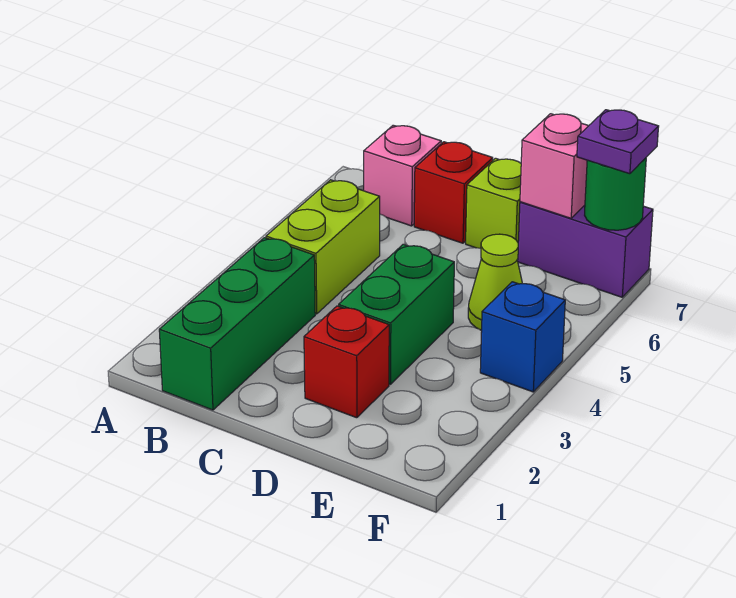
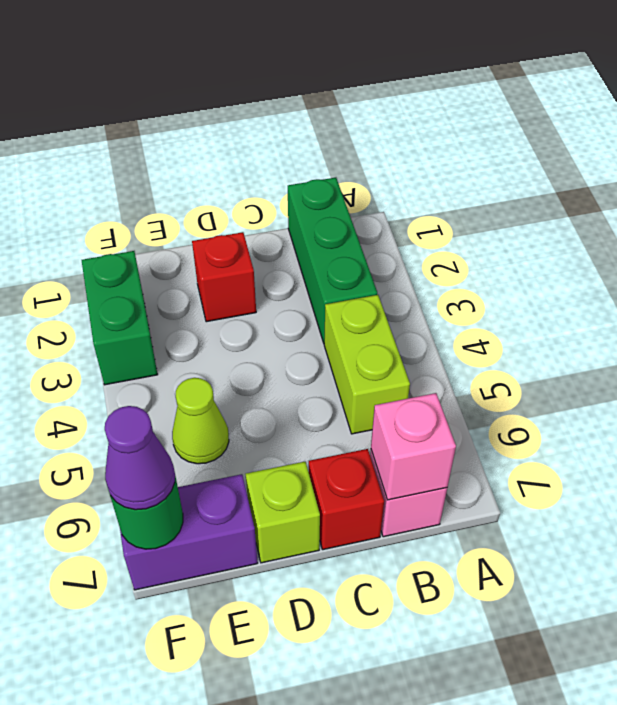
green brick D3:D4 level 1 -> green brick F2:F3 level 1
pink brick E7 level 2 -> pink brick B7 level 2
blue brick F4 level 1 -> none
purple plate F7 level 3 -> purple cone F7 level 3

